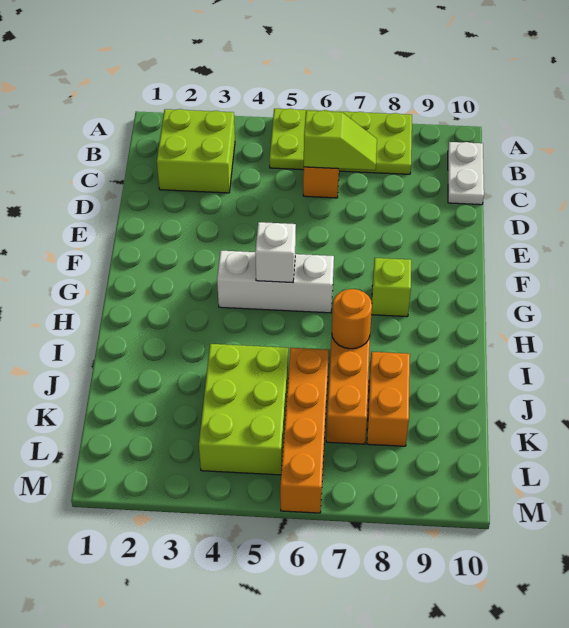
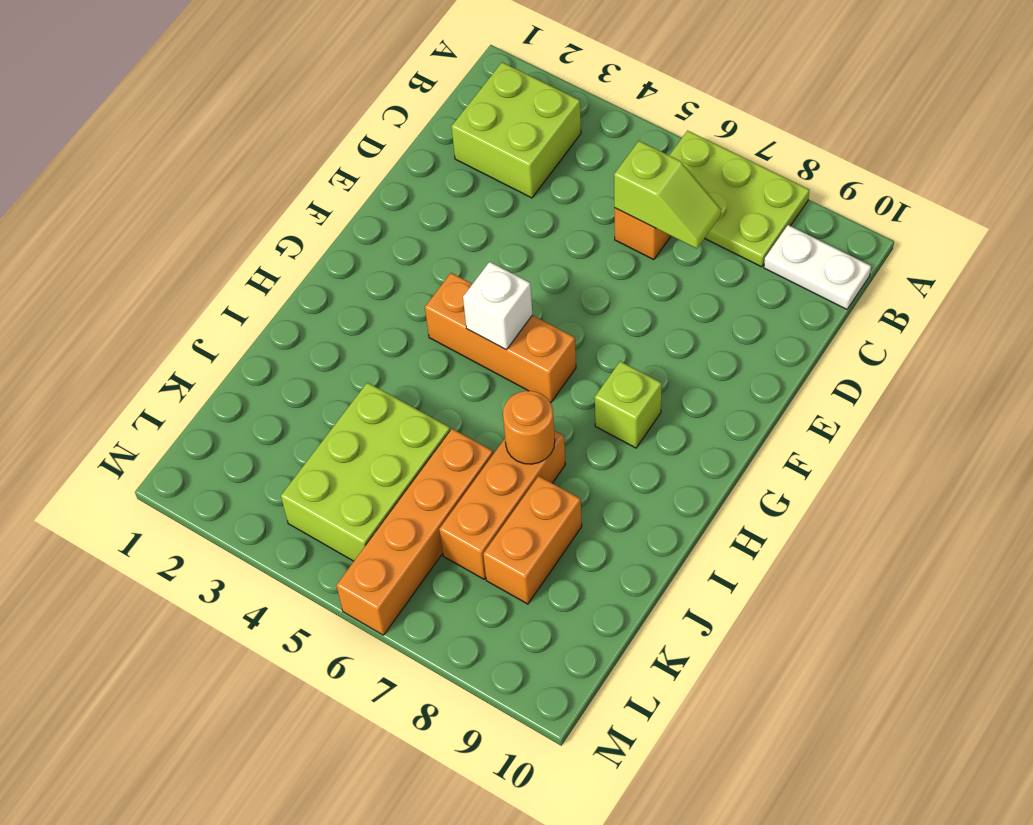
lime plate A5:B8 level 1 -> lime plate A6:B8 level 1
white plate B10:C10 level 1 -> white plate B9:B10 level 1
white brick G4:G6 level 1 -> orange brick G4:G6 level 1

